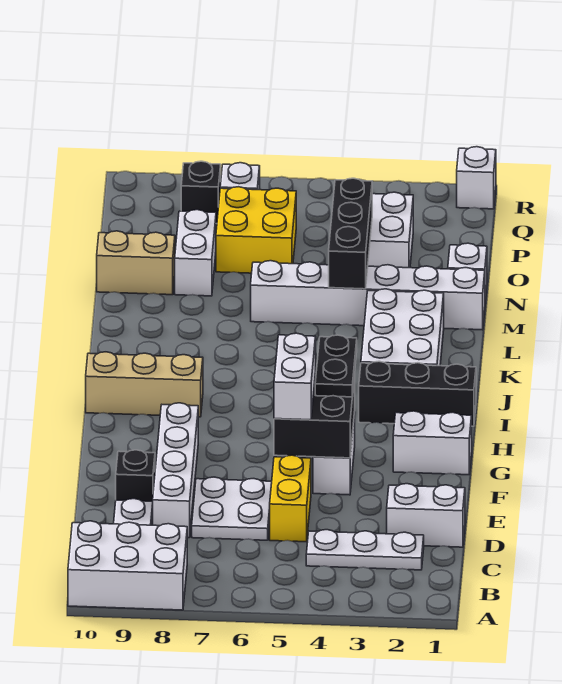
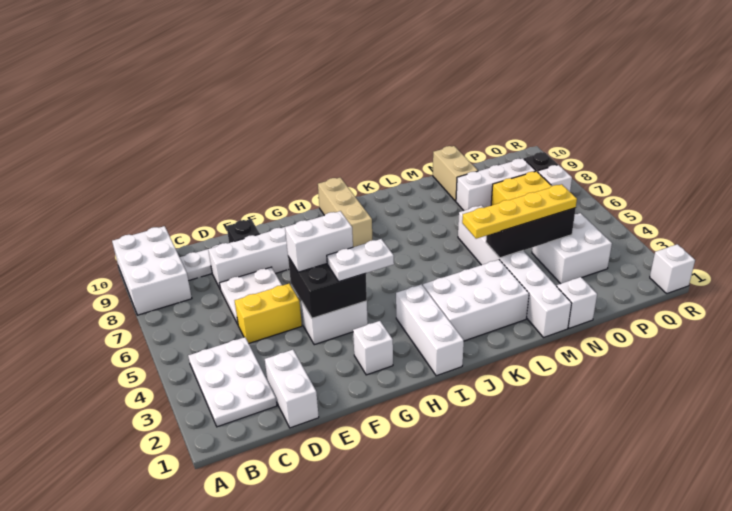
white plate C2:C4 level 1 -> white plate B2:C4 level 1
white brick G1:G2 level 1 -> white brick G2 level 1
black plate G4:H4 level 3 -> white plate G4:H4 level 3
black brick I1:I3 level 1 -> white brick I1:I3 level 1
none -> yellow plate L4:O4 level 3
white brick N8:O8 level 1 -> white brick N8:P8 level 1

